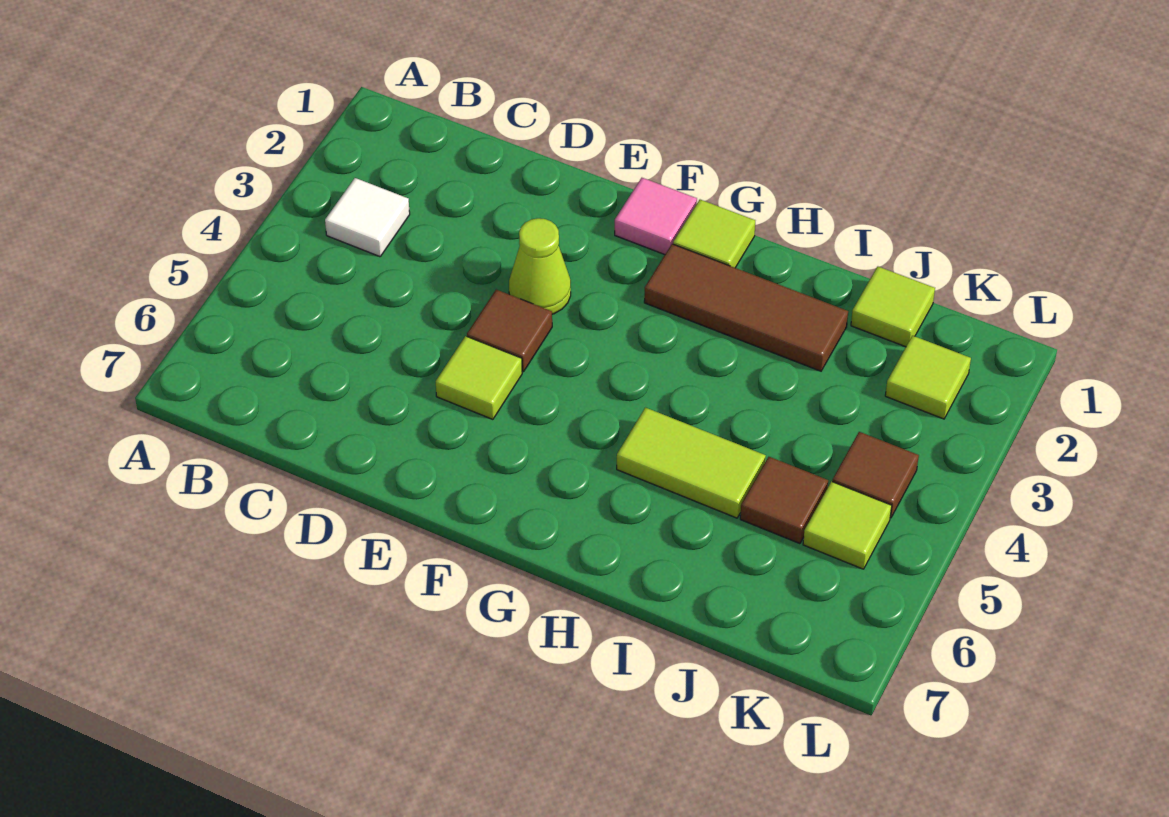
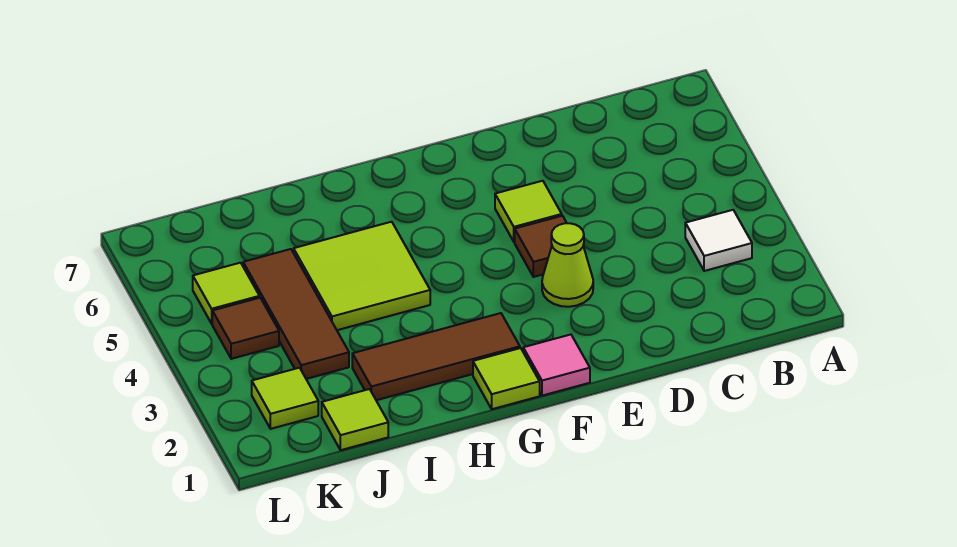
lime tile H5:I5 level 1 -> lime tile H4:I5 level 1
brown tile J5 level 1 -> brown tile J3:J5 level 1

